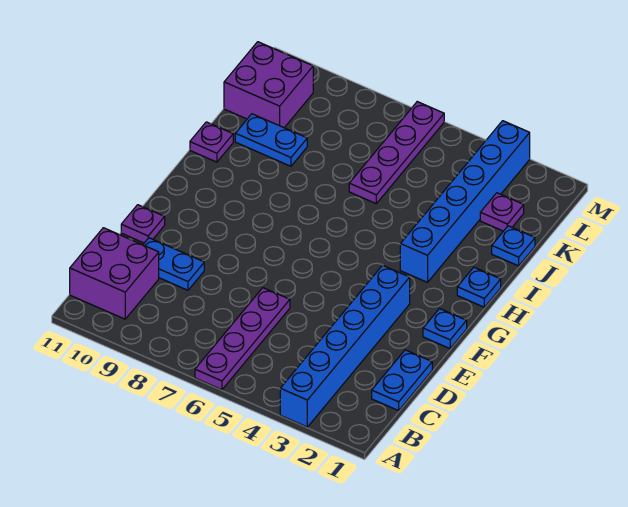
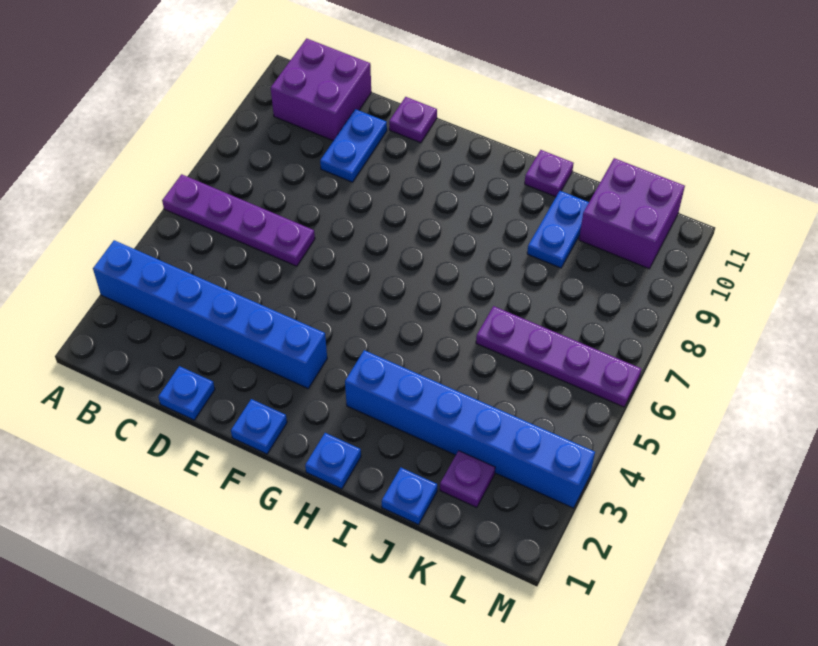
blue plate C1:D1 level 1 -> blue plate D1 level 1

